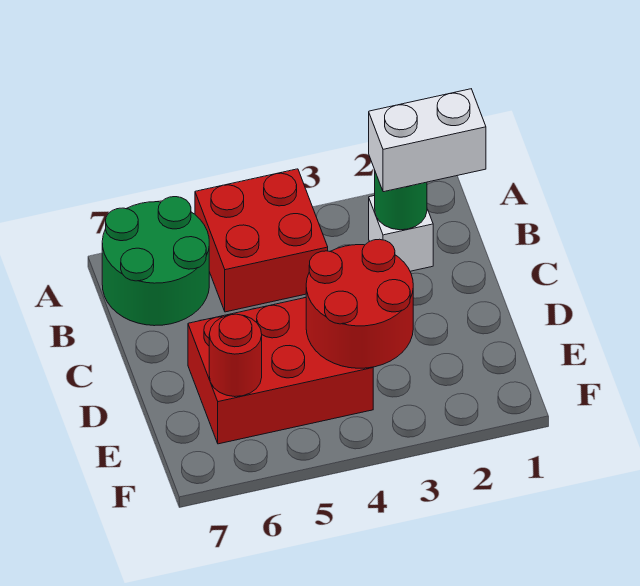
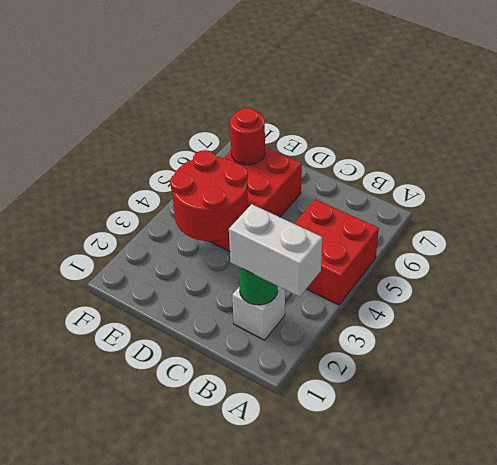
green round brick A6:B7 level 1 -> none
white brick B1:B2 level 3 -> white brick A2:B2 level 3

